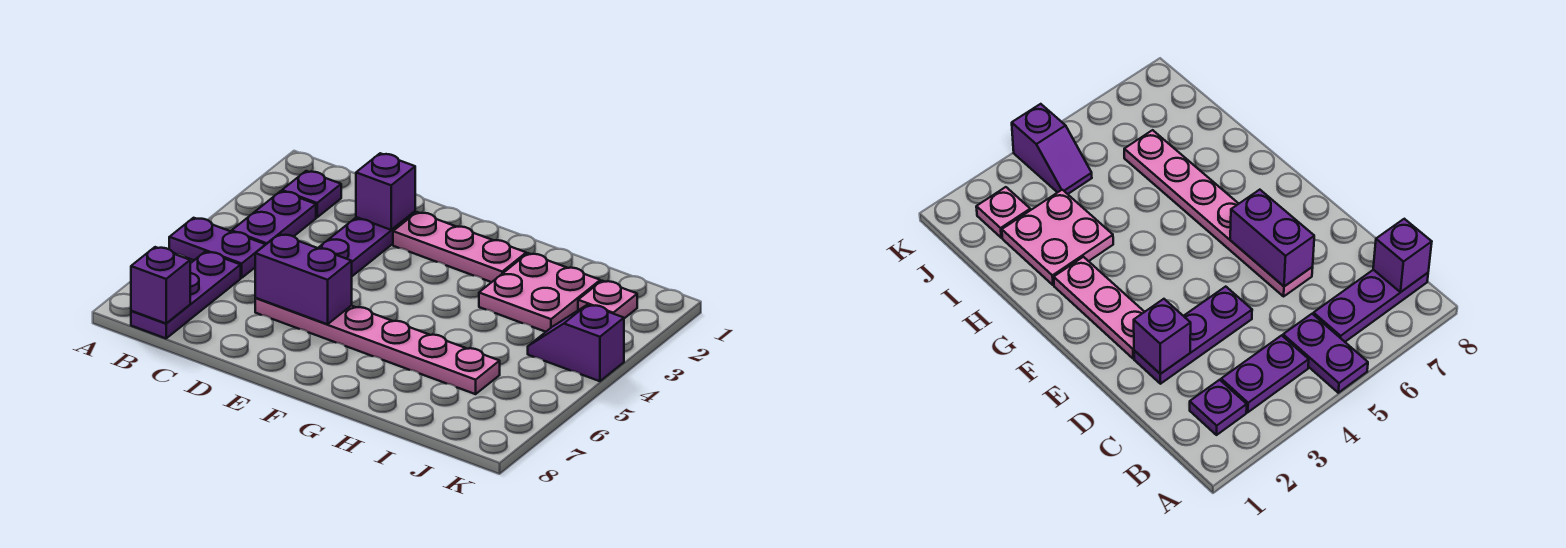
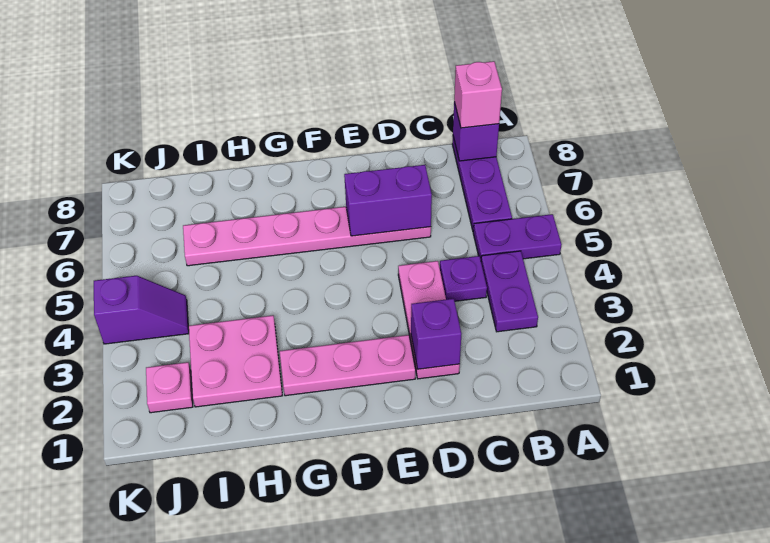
purple plate B2 level 1 -> purple plate C4 level 1
none -> pink brick B8 level 3
purple plate D2:D4 level 1 -> pink plate D2:D4 level 1

